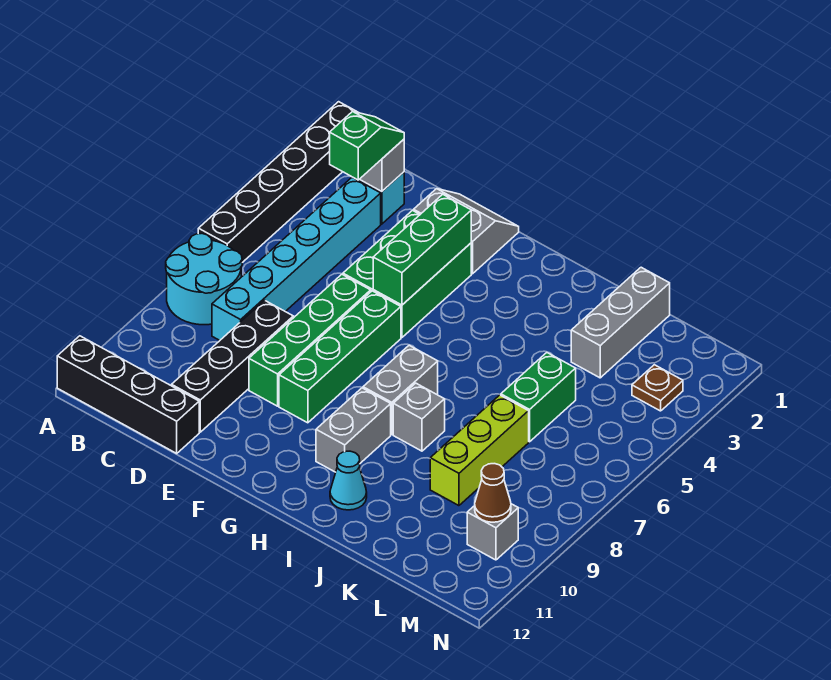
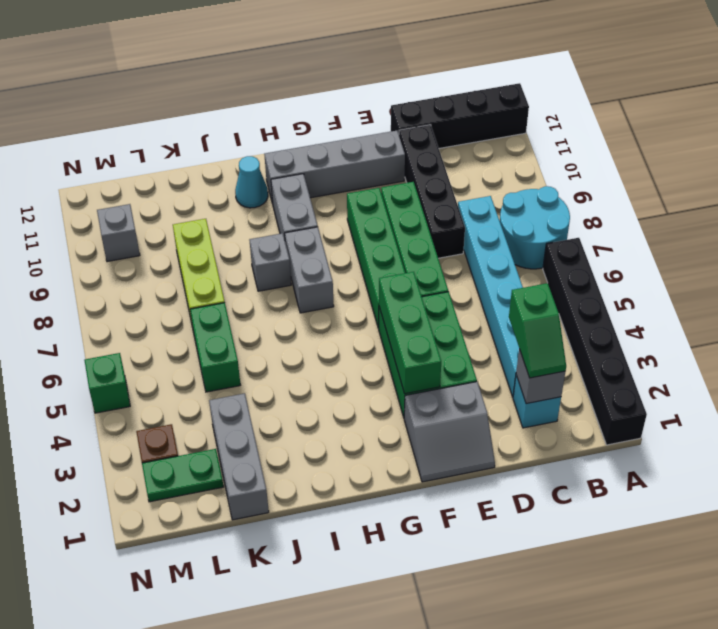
none -> grey brick E11:H11 level 1
none -> green plate L2:M2 level 1
brown cone M10 level 2 -> none
none -> green brick N5 level 1

